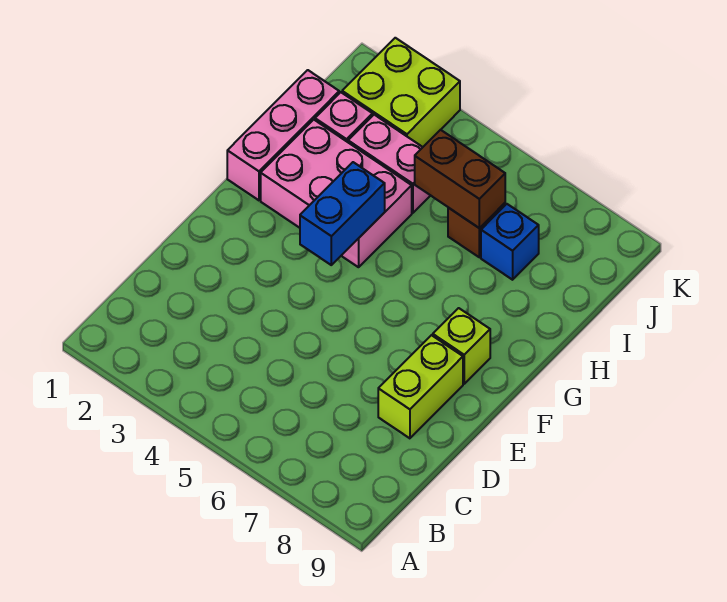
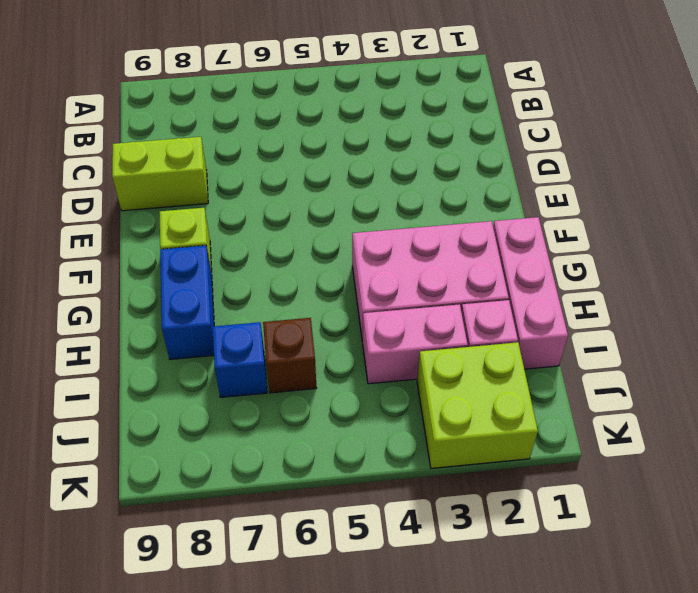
lime brick D8:E8 level 1 -> lime brick D8:D9 level 1
blue brick F4:G4 level 2 -> blue brick G8:H8 level 1
brown brick I5:I6 level 2 -> none

